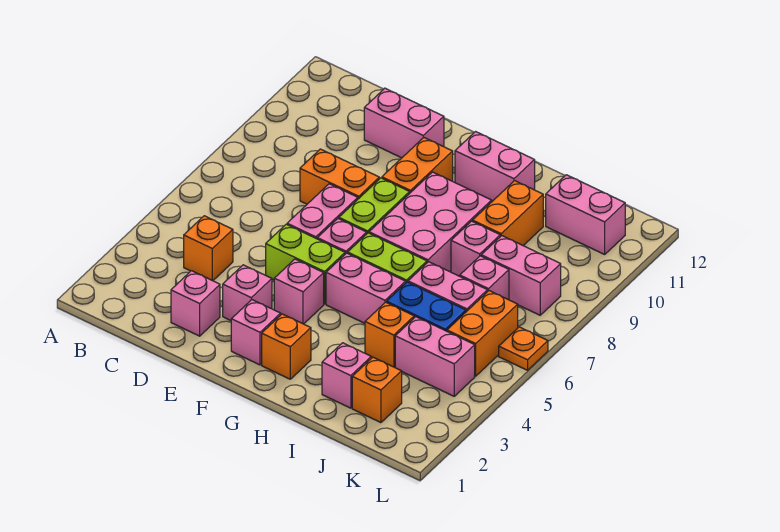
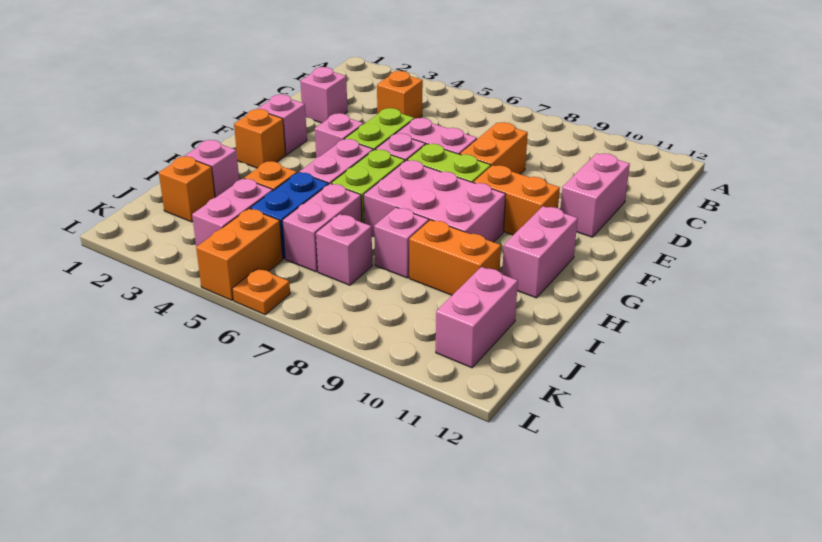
pink brick E3 level 1 -> none
pink brick J8:K8 level 1 -> none
orange brick K5:K6 level 1 -> orange brick K5:L5 level 1

